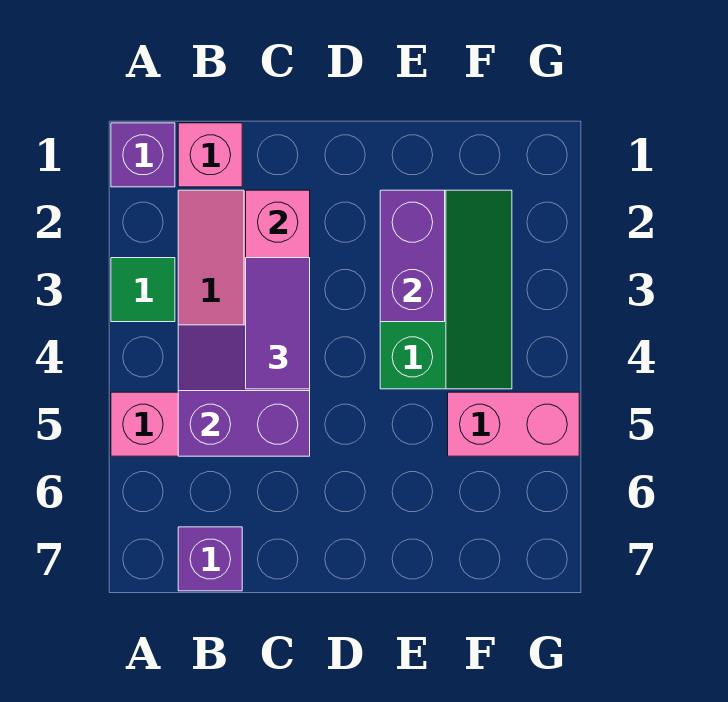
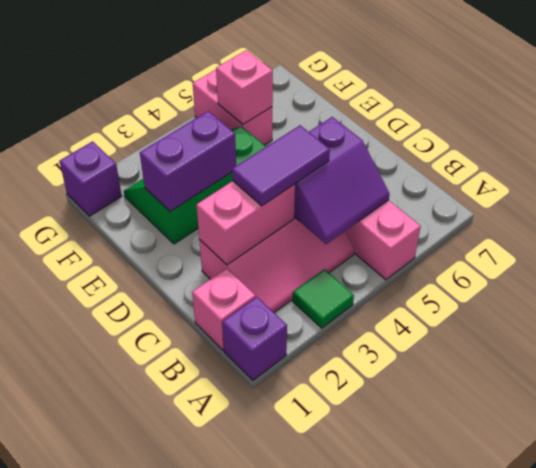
purple slope B4:C5 level 2 top 5 -> purple slope B4:C5 level 2 top C
purple brick B7 level 1 -> purple brick G1 level 1
none -> pink brick F5 level 2

